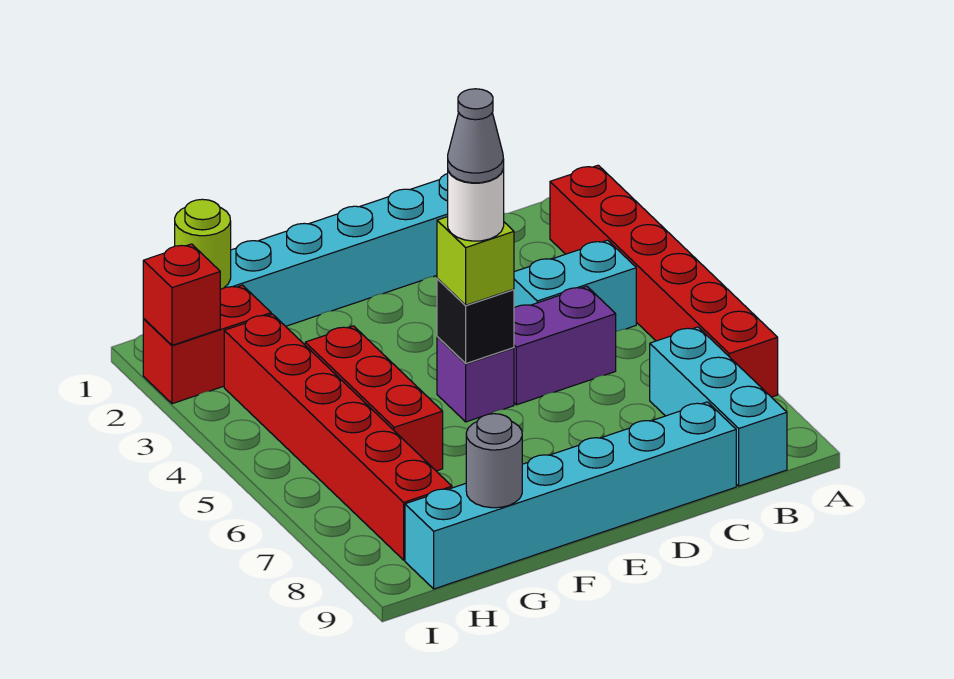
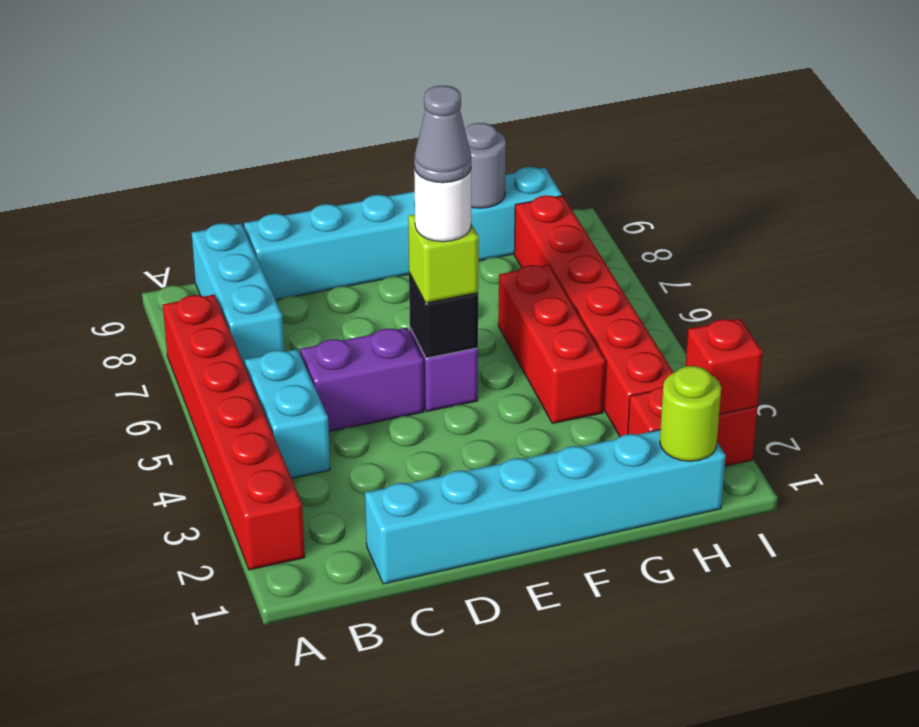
cyan brick B4:C4 level 1 -> cyan brick B4:B5 level 1

